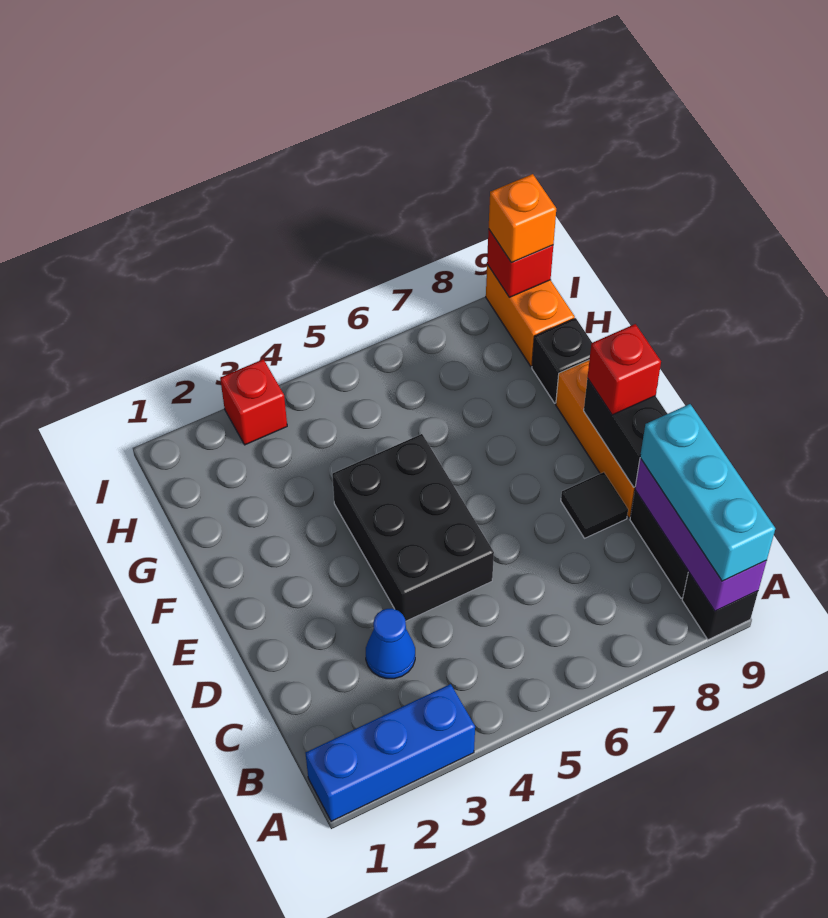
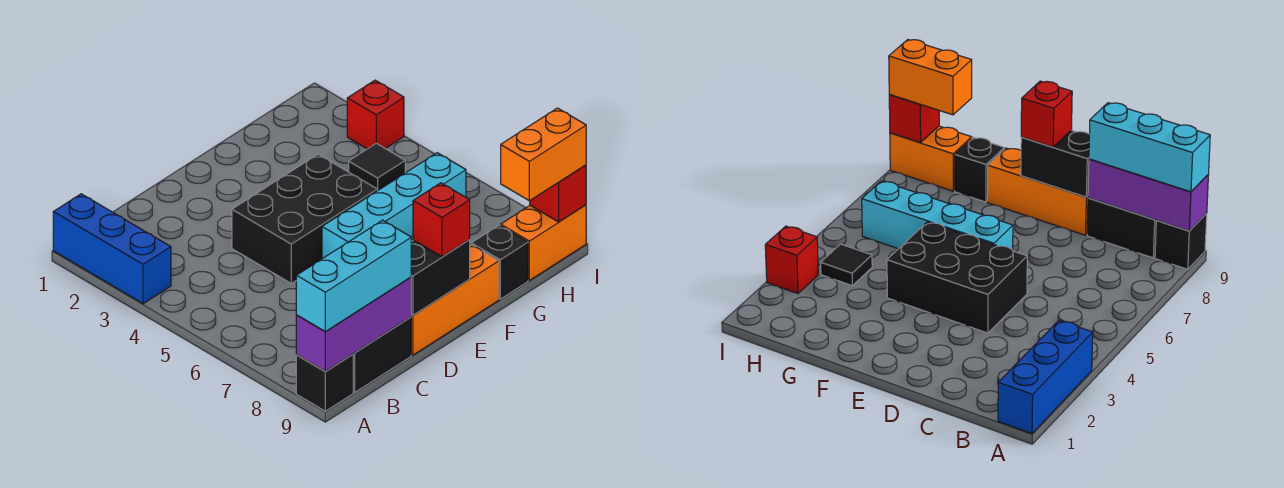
blue cone C3 level 1 -> none
black tile D8 level 1 -> black tile H4 level 1
none -> cyan brick E6:H6 level 1
orange brick I9 level 3 -> orange brick H9:I9 level 3

